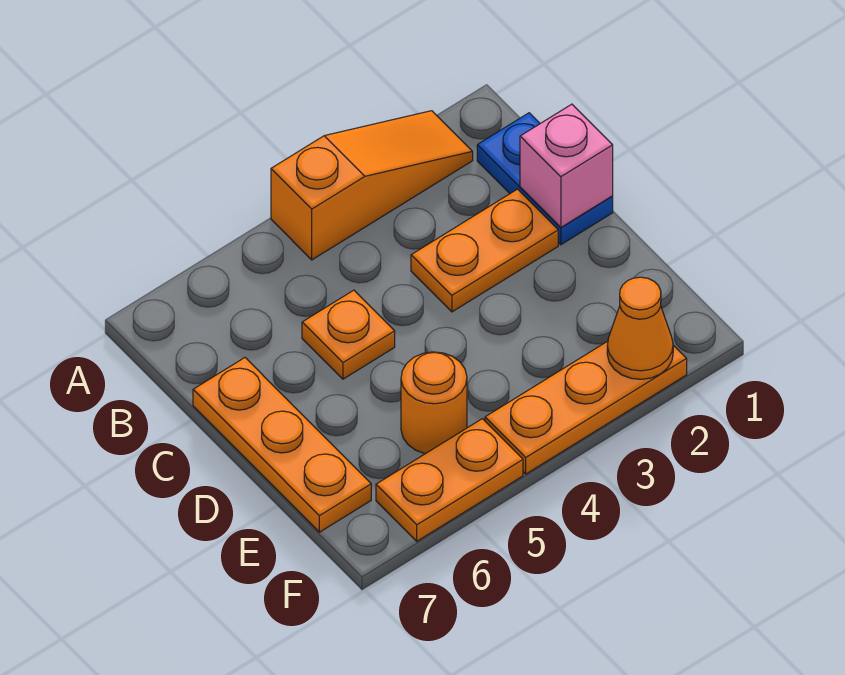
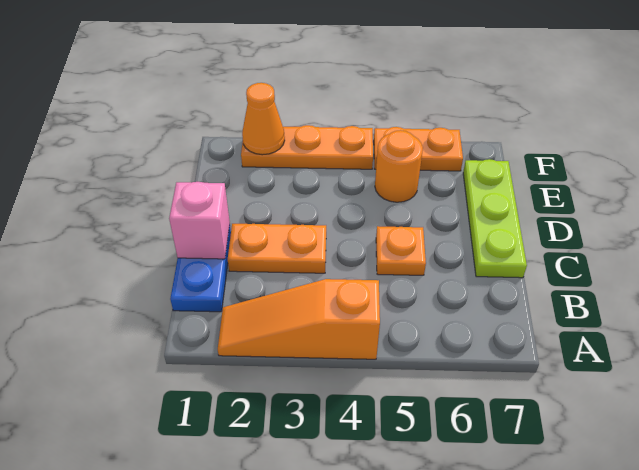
orange plate C7:E7 level 1 -> lime plate C7:E7 level 1

